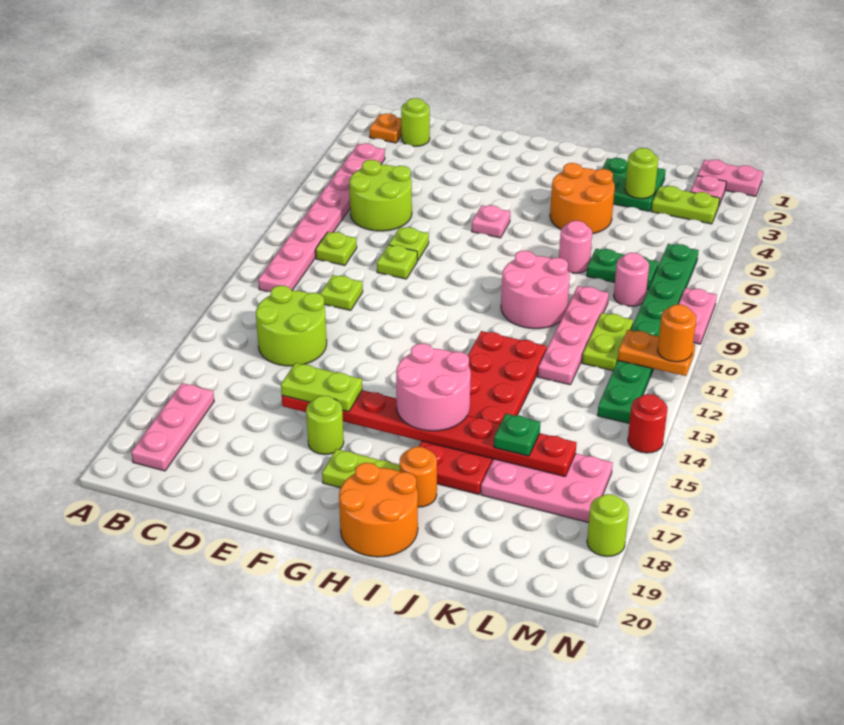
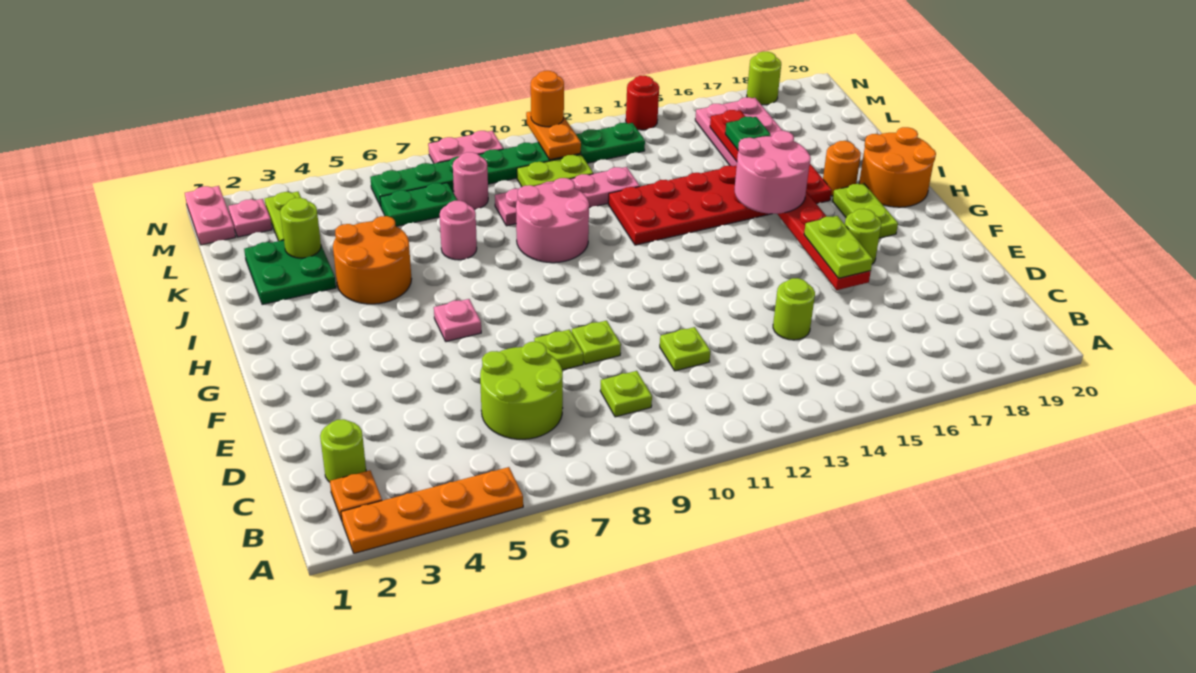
none -> orange plate A2:A5 level 1
pink plate B4:B11 level 1 -> none
pink plate B17:B19 level 1 -> none
lime round brick C13:D14 level 1 -> lime round brick D14 level 1
green plate K7:L7 level 1 -> green plate L6:L7 level 1

